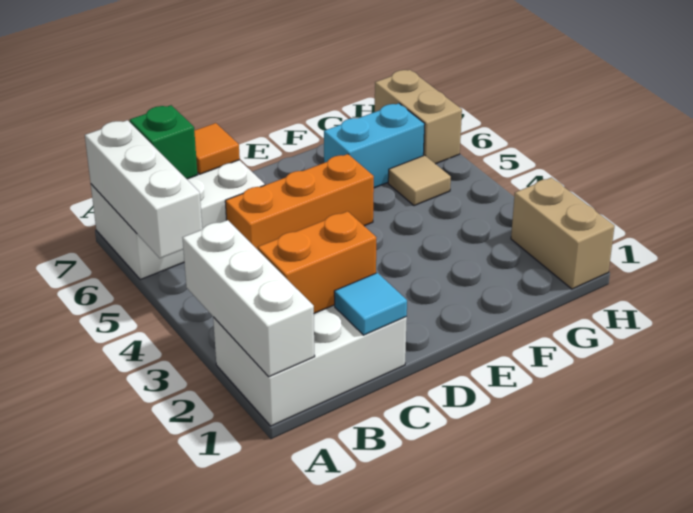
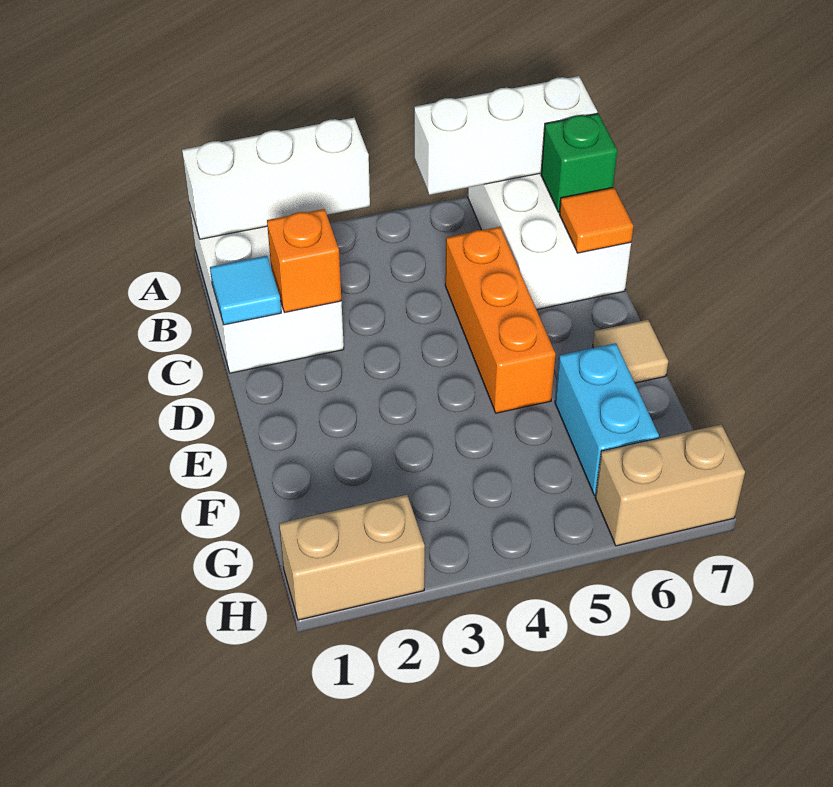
orange brick B2:C2 level 2 -> orange brick C2 level 2
tan tile G5 level 1 -> tan tile E7 level 1

